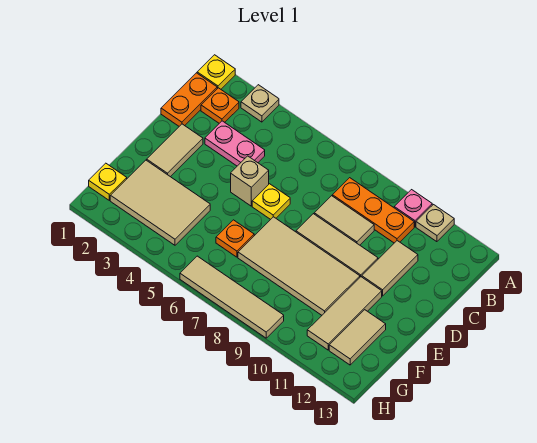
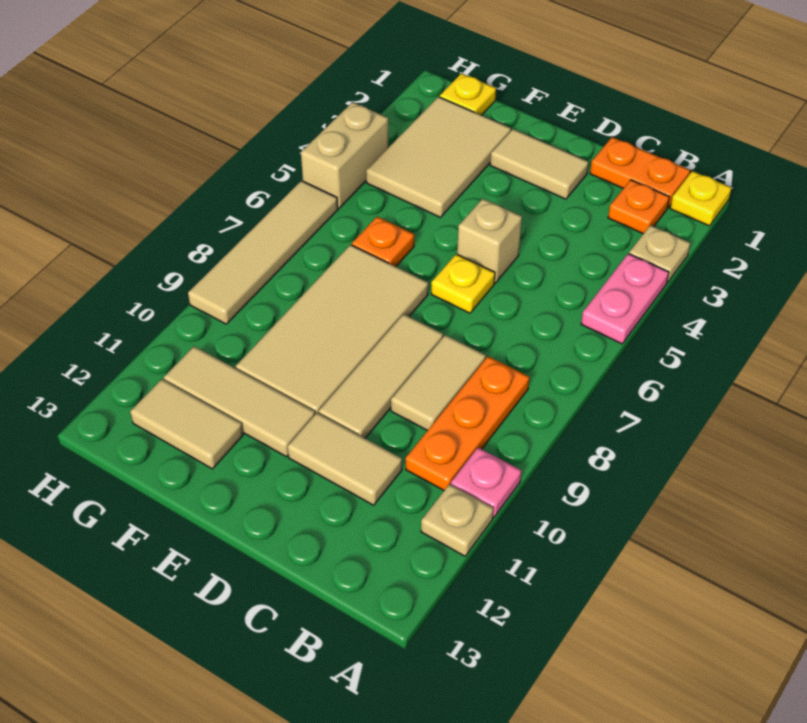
pink plate C3:C4 level 1 -> pink plate A4:A5 level 1
none -> tan brick H4:H5 level 1

